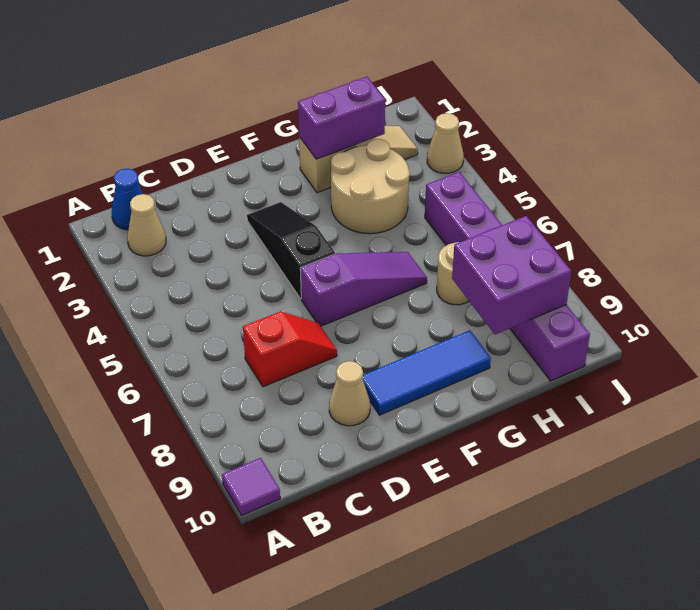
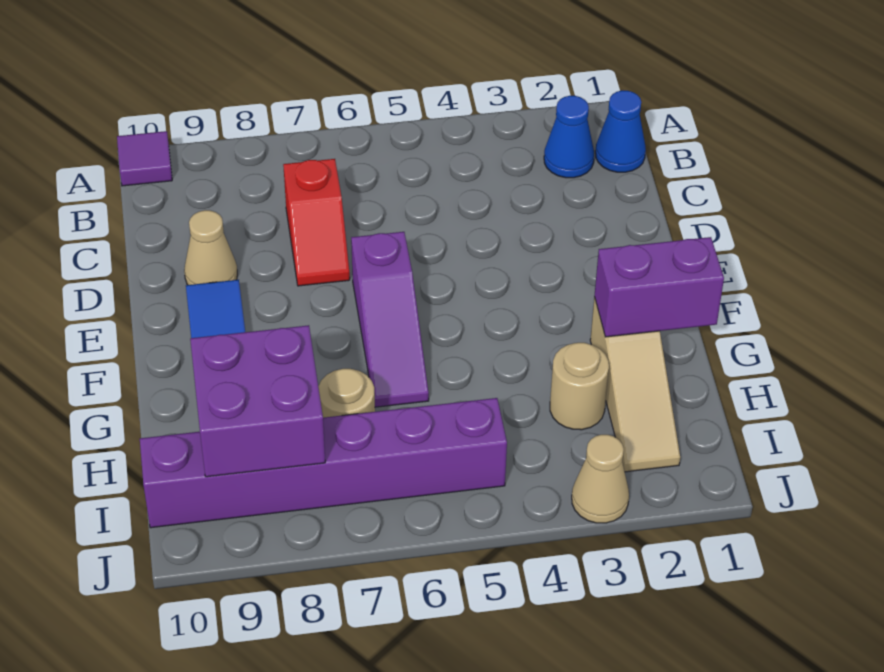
tan cone B2 level 1 -> blue cone B2 level 1
black slope E3:E5 level 1 top 5 -> none
purple brick G2:H2 level 2 -> purple brick G1:G2 level 2
tan round brick G3:H4 level 1 -> tan round brick H3 level 1

